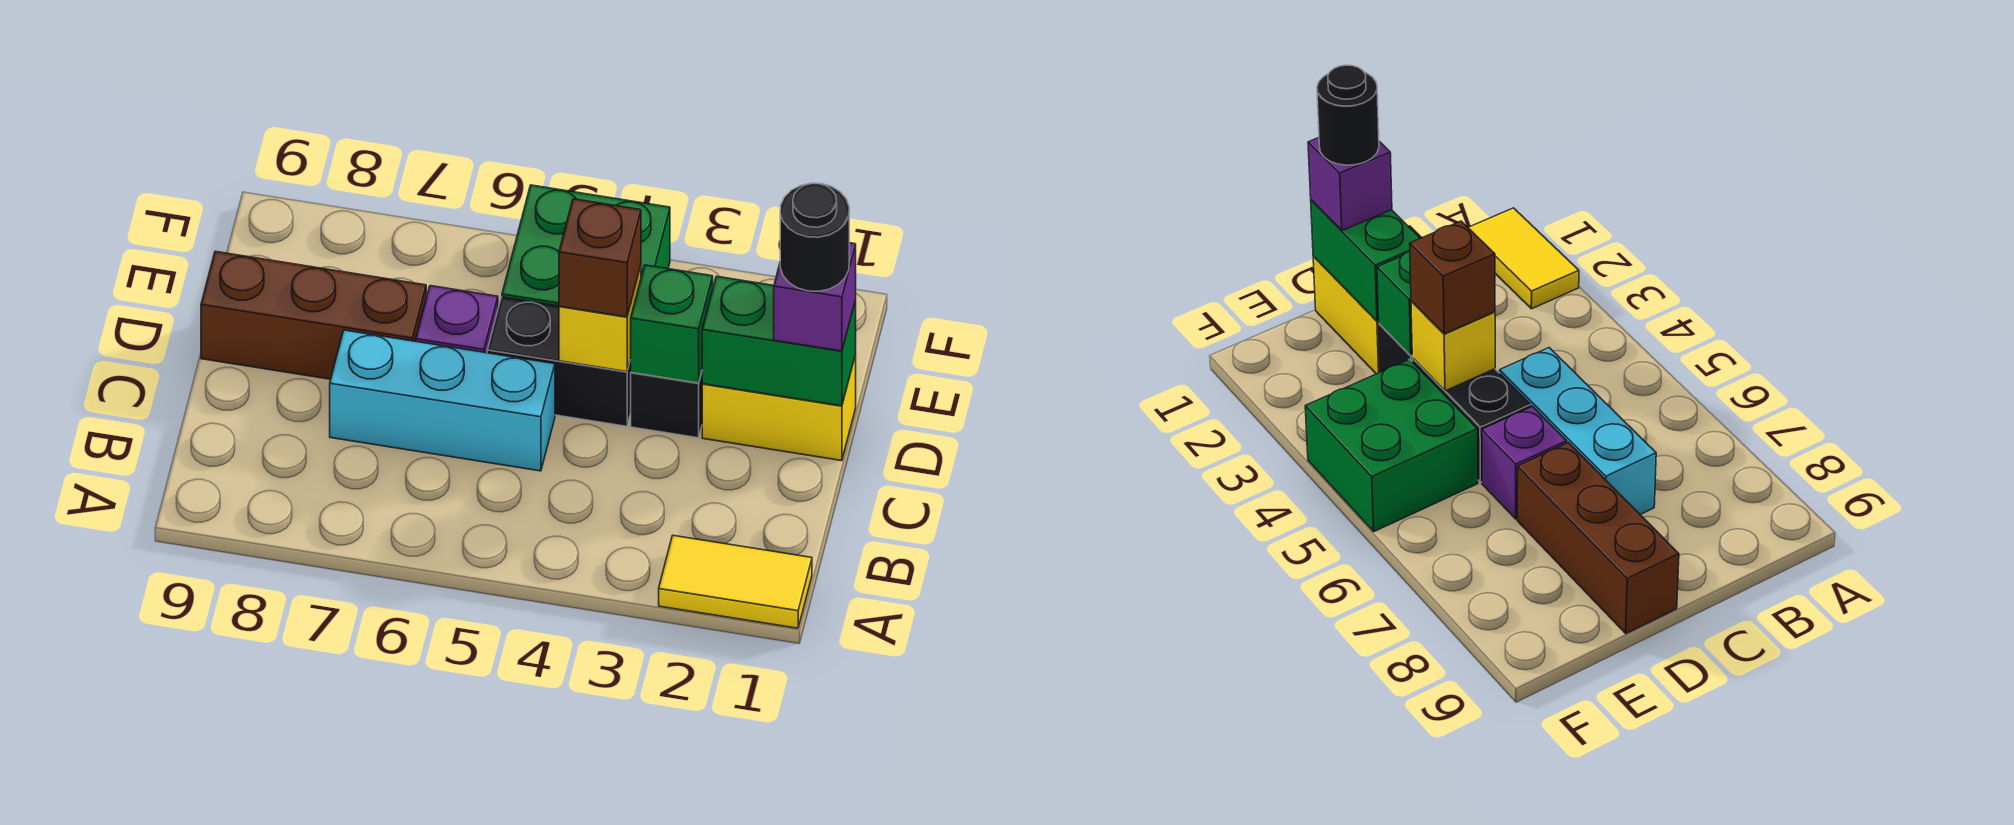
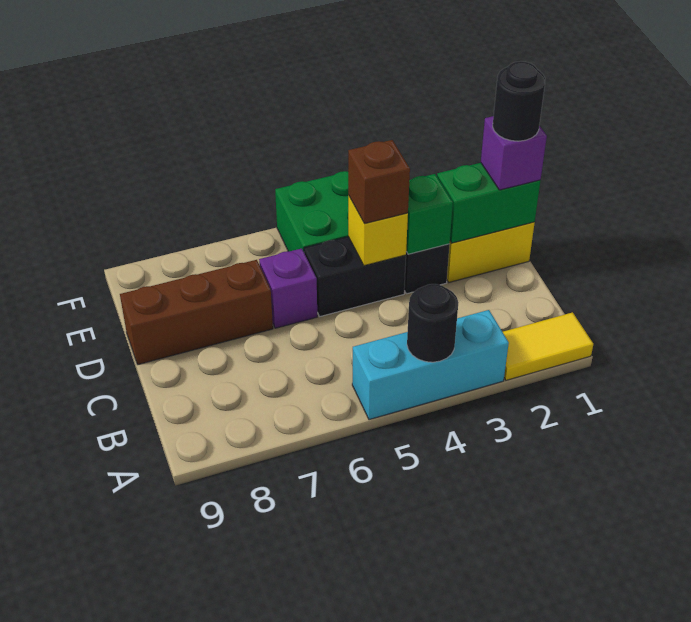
none -> black round brick A4 level 2
cyan brick C5:C7 level 1 -> cyan brick A3:A5 level 1

